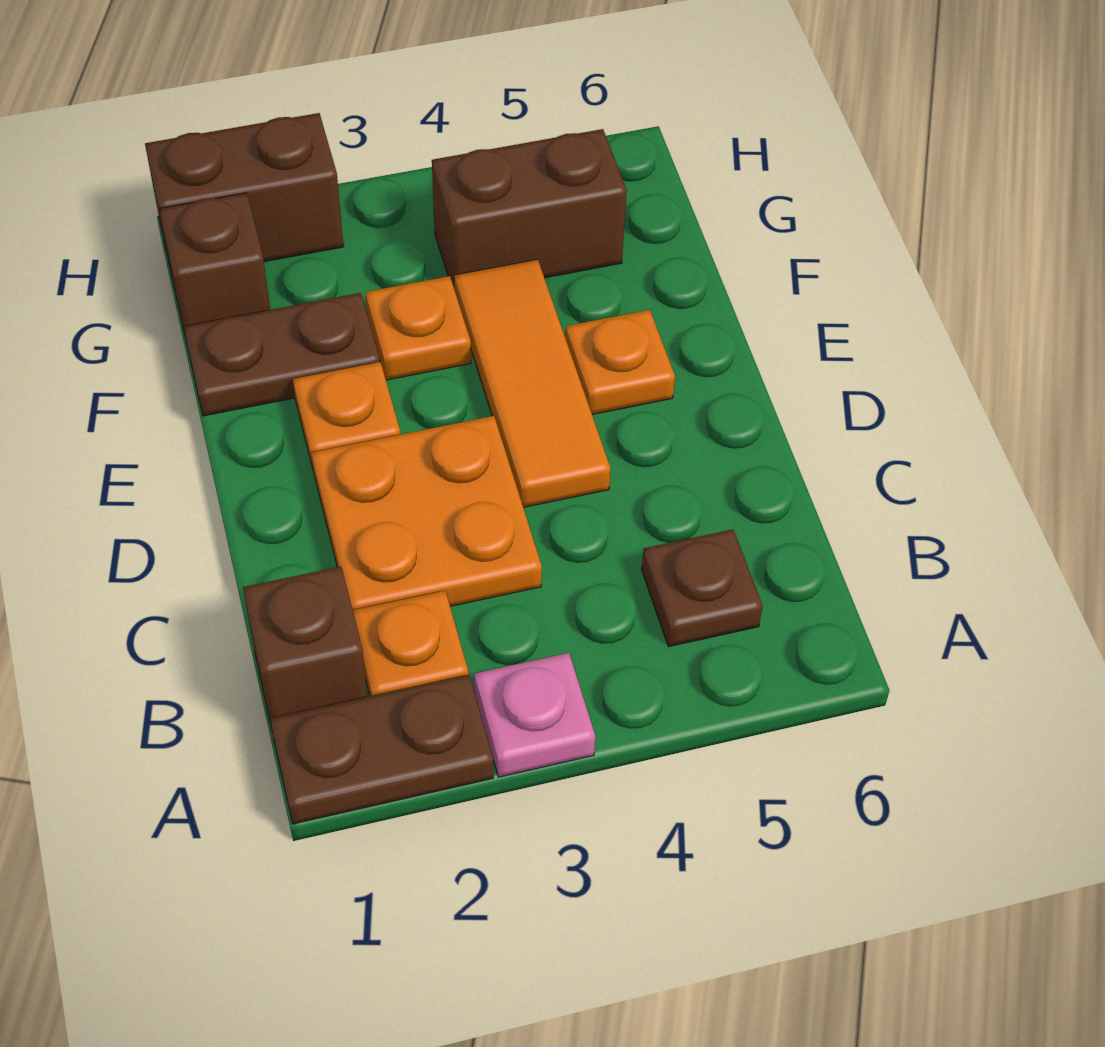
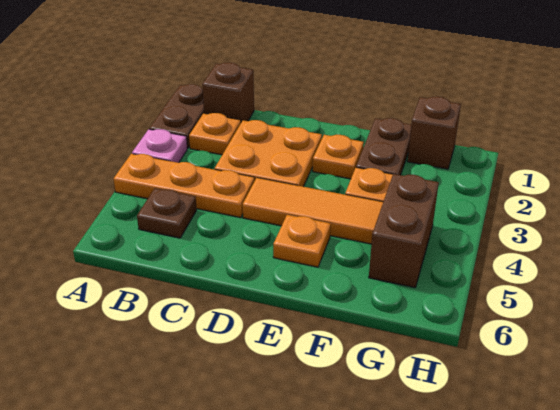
none -> orange plate A4:C4 level 1
brown brick H1:H2 level 1 -> none

